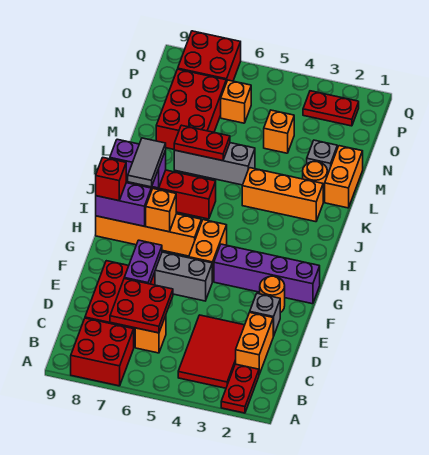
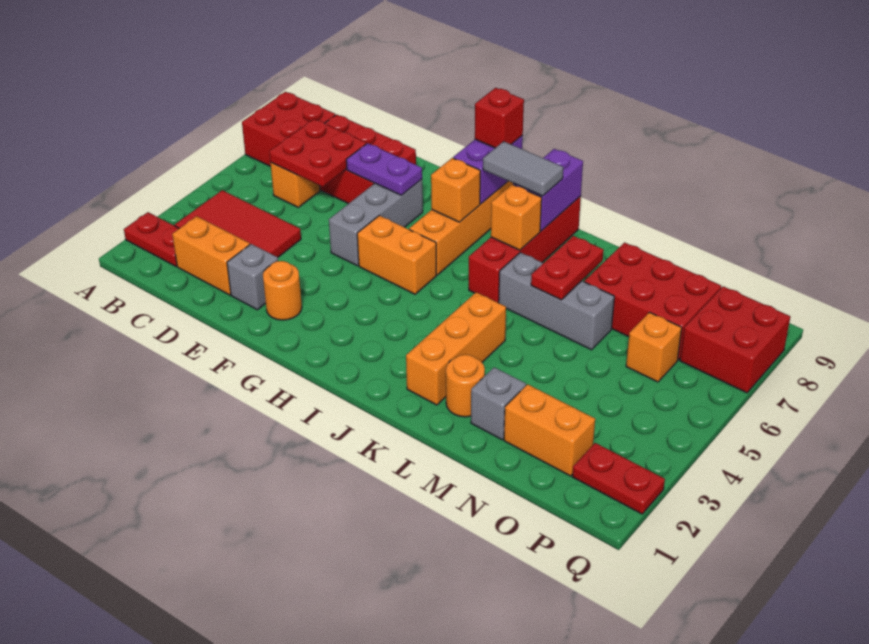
purple brick G1:G4 level 1 -> none
orange brick L1:M1 level 1 -> orange brick N2:O2 level 1
grey brick L5:L7 level 1 -> grey brick K6:M6 level 1
orange brick N4 level 1 -> orange brick J7 level 2
red plate P2:P3 level 1 -> red plate P2:Q2 level 1

